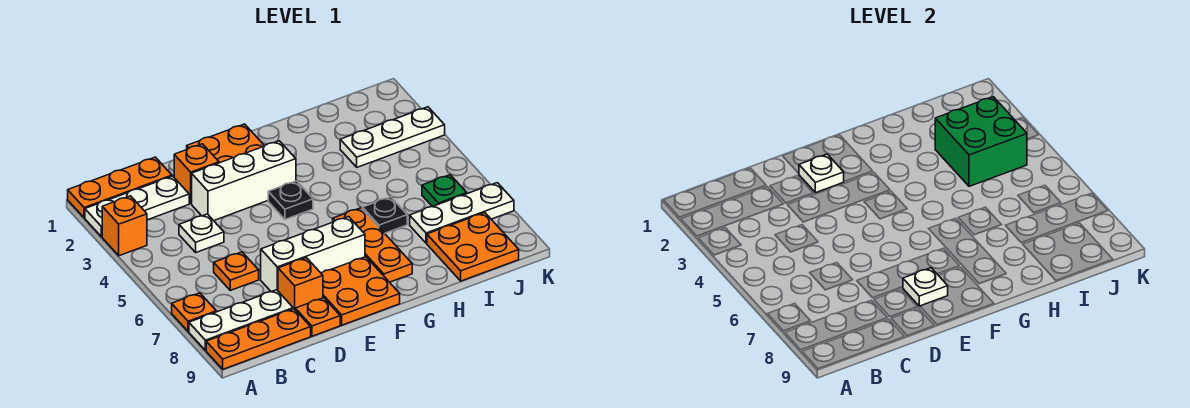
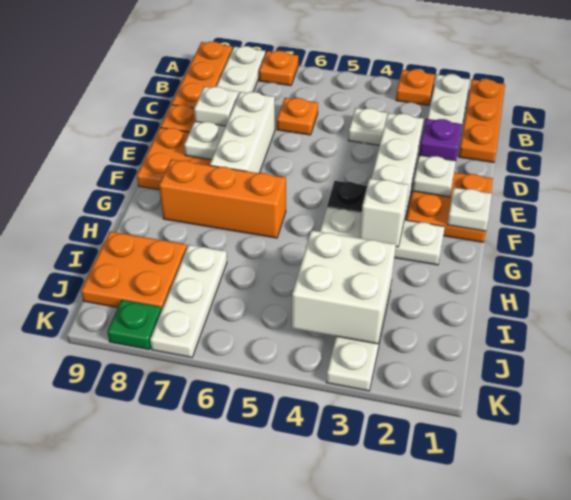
orange brick A3 level 1 -> orange plate A3 level 1
orange brick D2 level 1 -> purple brick D2 level 1
orange brick D8 level 1 -> white brick D8 level 1
none -> white plate F1 level 2
none -> white plate G2:G4 level 1
none -> white brick G3 level 2
orange plate G6:G8 level 1 -> orange brick G6:G8 level 1
black plate H6 level 1 -> none
green brick I3:J4 level 2 -> white brick I3:J4 level 2
green plate J6 level 1 -> green plate K8 level 1

